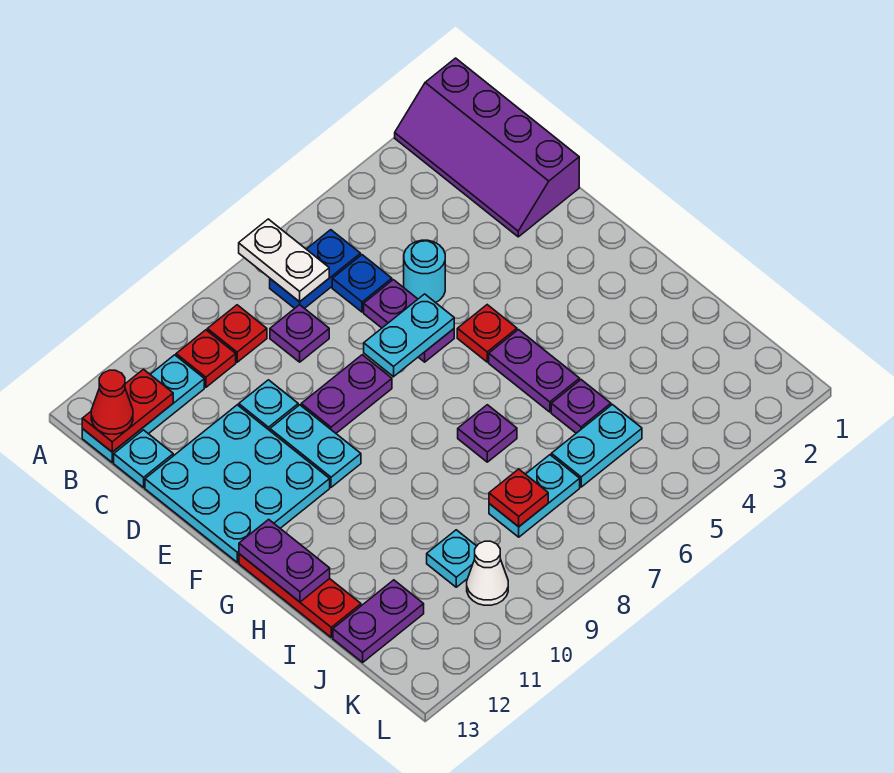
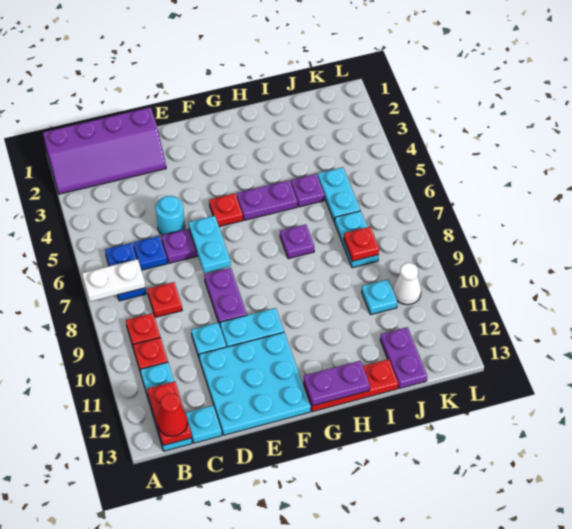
purple plate C8 level 1 -> red plate C8 level 1

